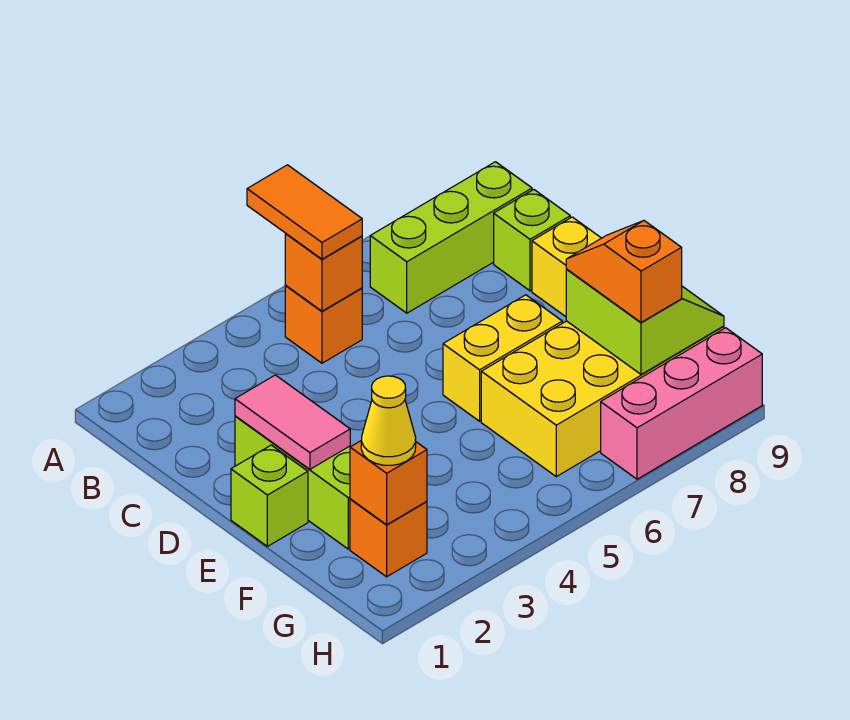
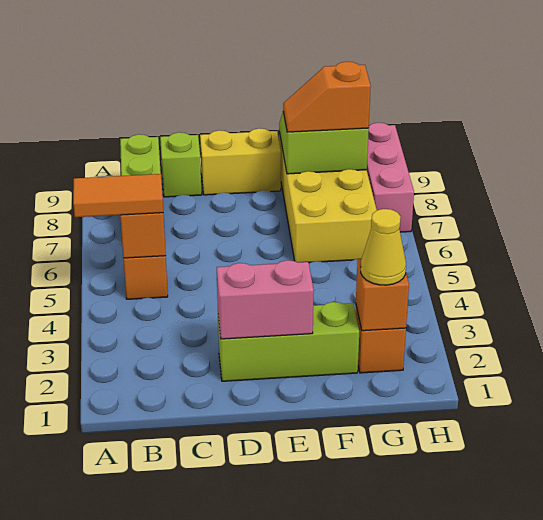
pink tile D2:E2 level 2 -> pink brick D2:E2 level 2
lime brick E1 level 1 -> none
yellow brick E6:E7 level 1 -> none

